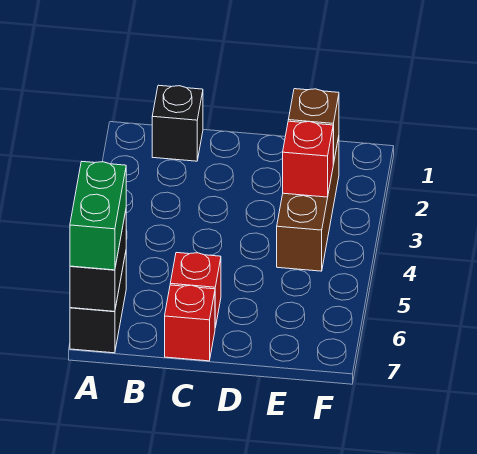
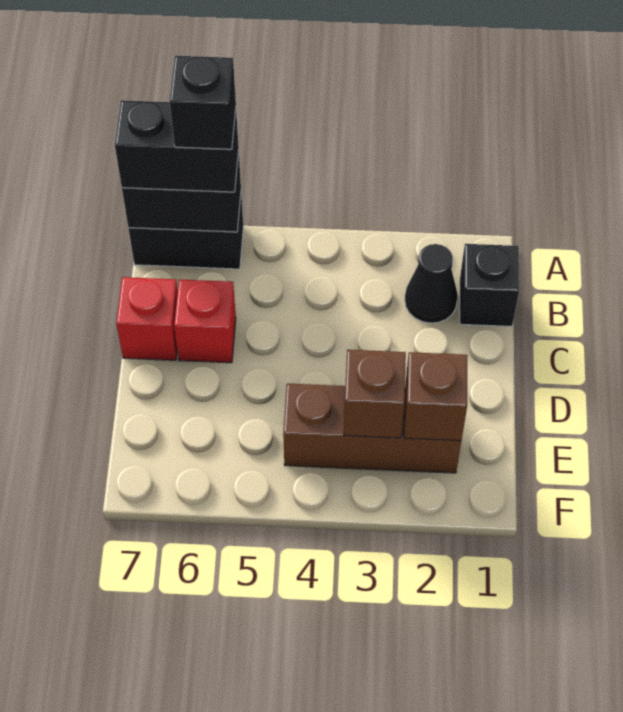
green brick A6:A7 level 3 -> black brick A6:A7 level 3
none -> black brick A6 level 4
none -> black cone B2 level 1
red brick E3 level 2 -> brown brick E3 level 2

